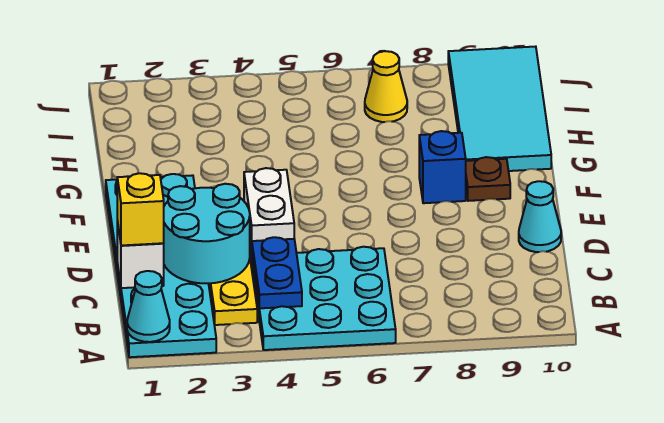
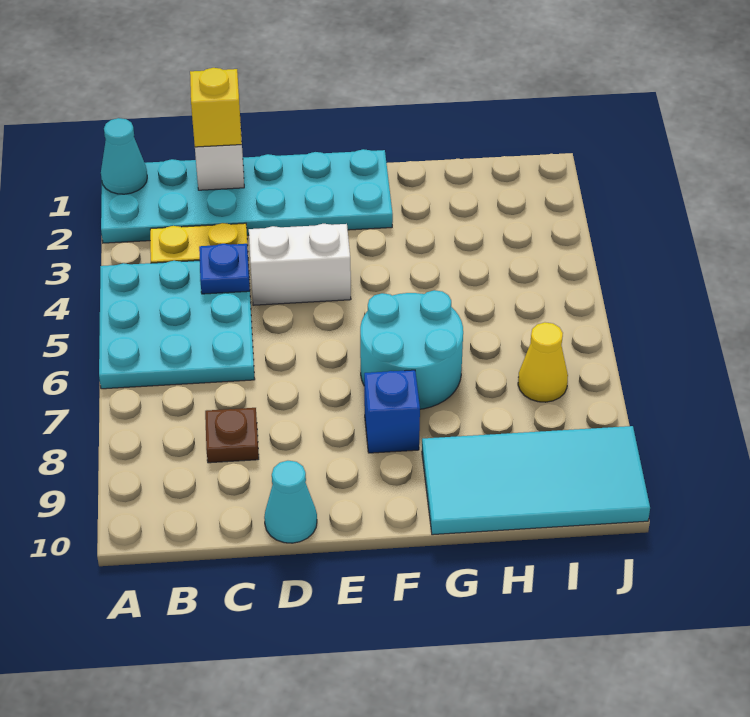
blue plate B4:C4 level 2 -> blue plate C4 level 2
cyan round brick C2:D3 level 2 -> cyan round brick F6:G7 level 1
brown plate F9 level 1 -> brown plate C8 level 1

